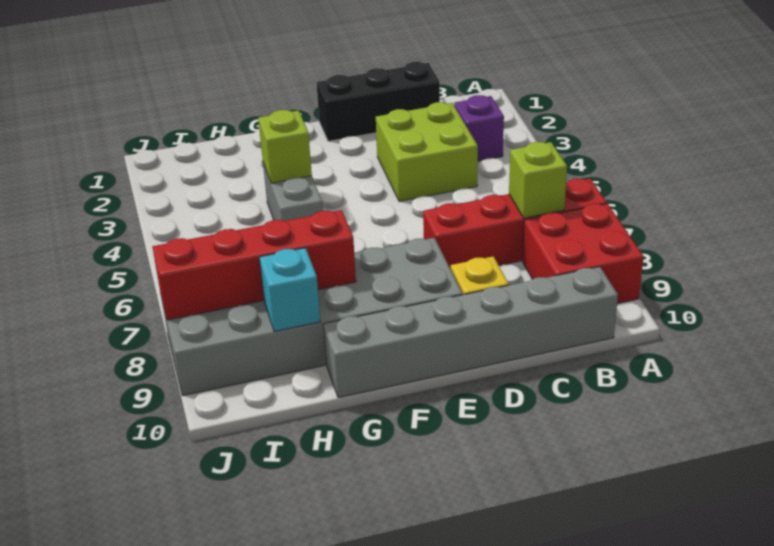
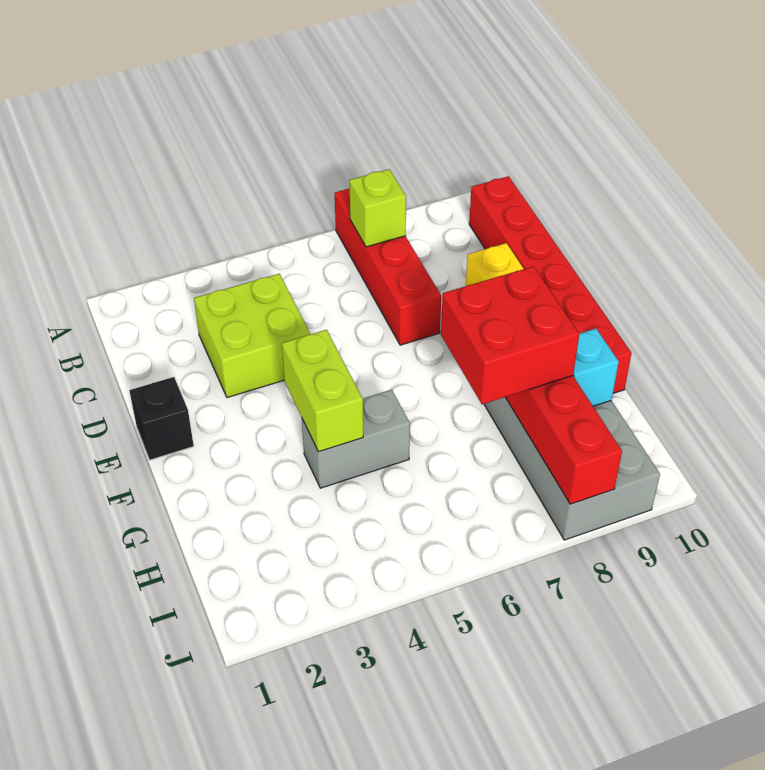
red brick A8:B9 level 1 -> red brick G7:H8 level 3
purple brick B3 level 1 -> none
grey brick B10:G10 level 1 -> red brick B10:G10 level 1
black brick C1:E1 level 1 -> black brick E1 level 1
lime brick G4 level 2 -> lime brick F4:G4 level 2

